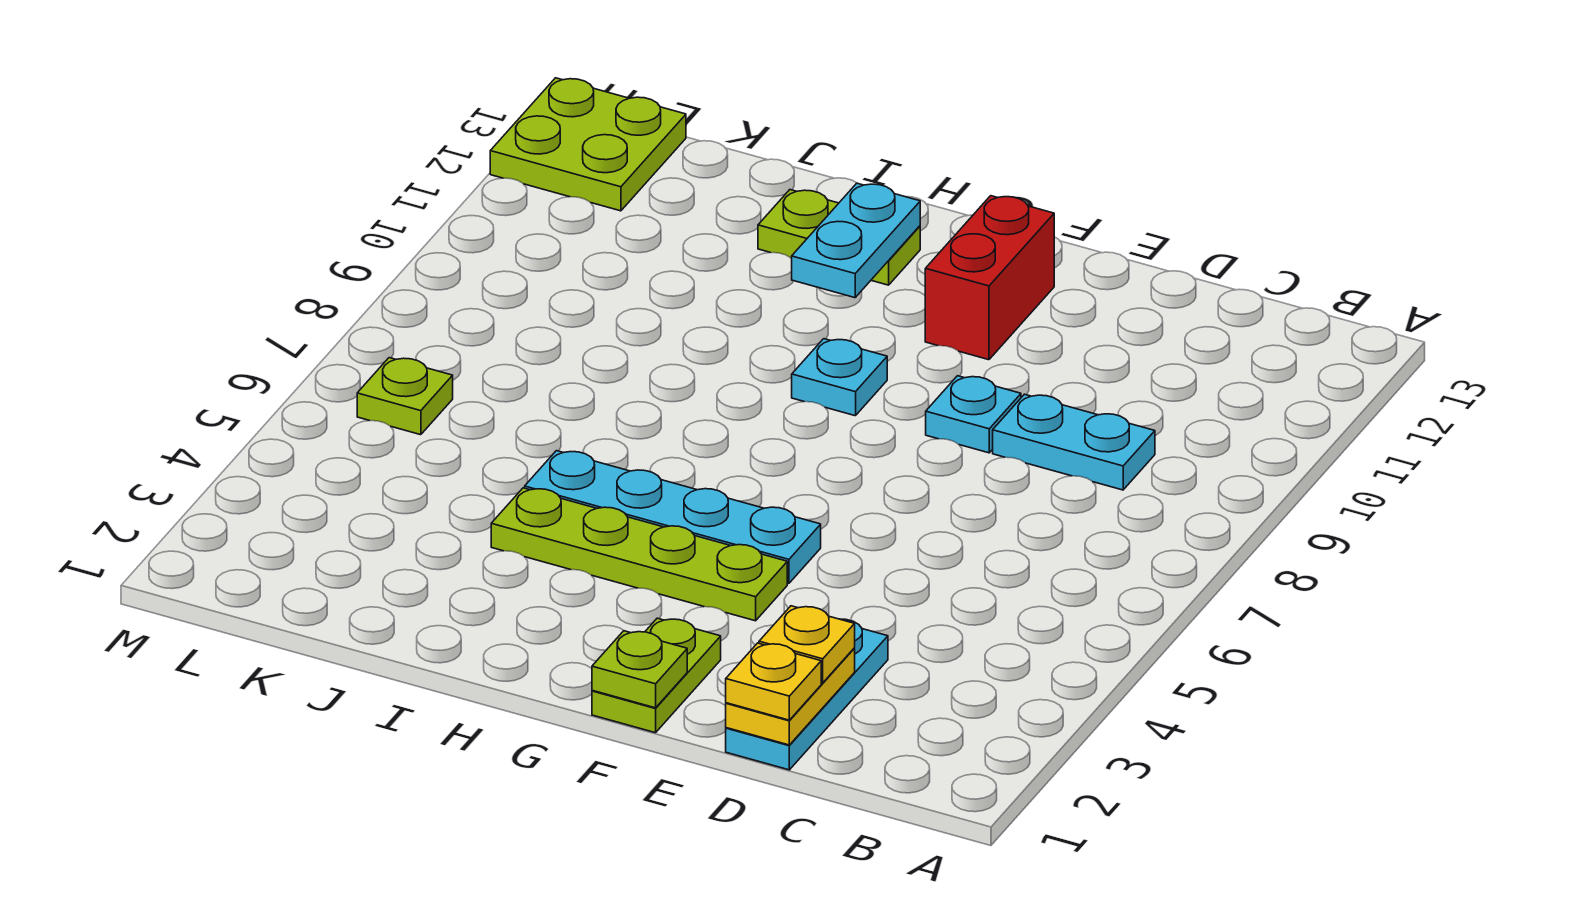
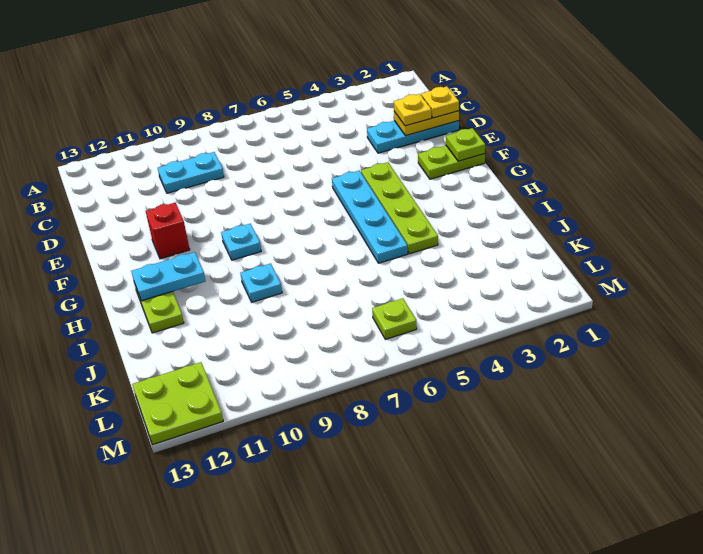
cyan plate C9:D9 level 1 -> cyan plate C9:C10 level 1
cyan plate E9 level 1 -> cyan plate I9 level 1
red brick F11:F12 level 1 -> red brick F11 level 1

